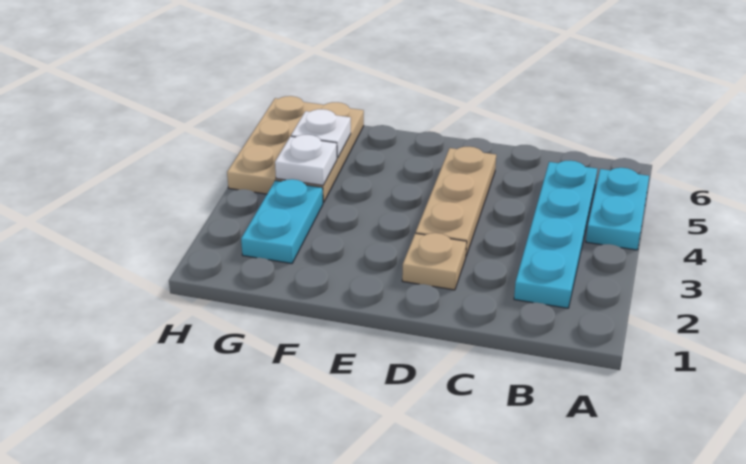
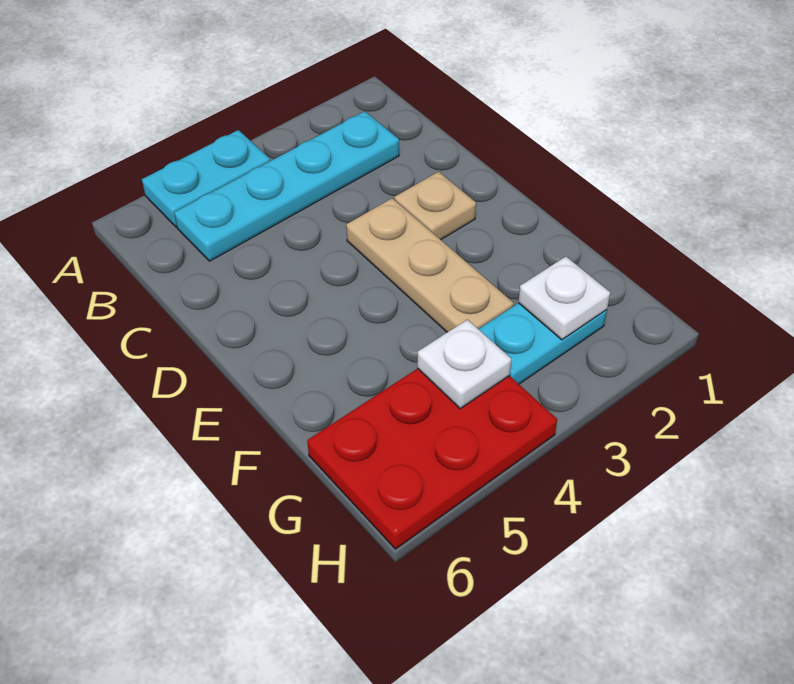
tan plate D3:D5 level 1 -> tan plate D3:F3 level 1
tan plate G4:H6 level 1 -> red plate G4:H6 level 1
white plate G5 level 2 -> white plate G2 level 2

